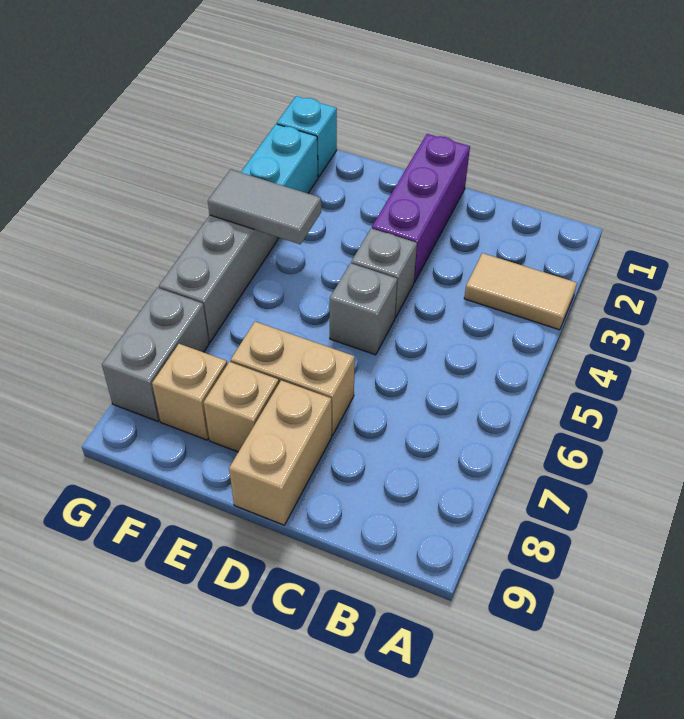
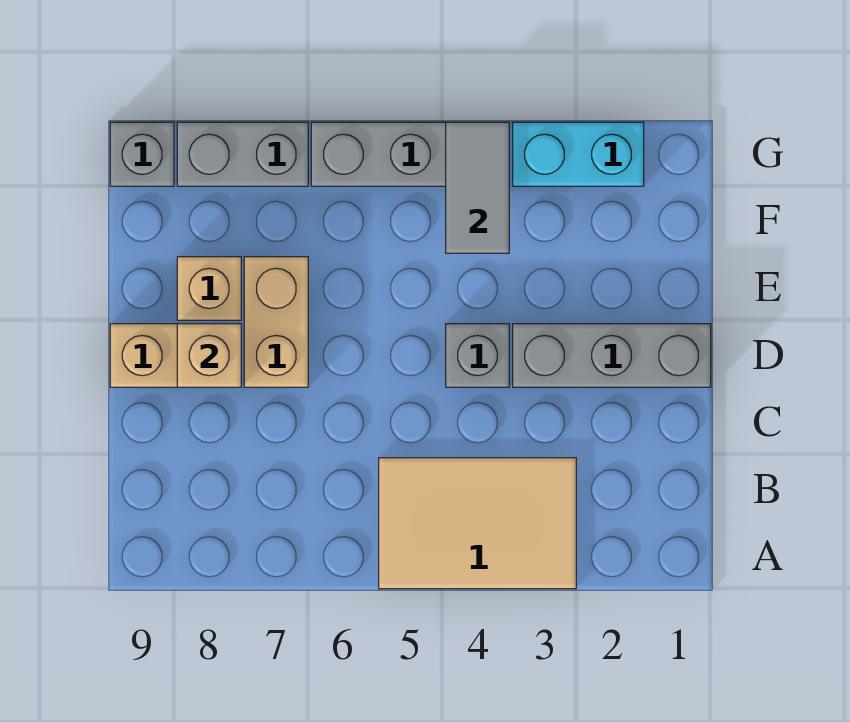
tan tile A3:B3 level 1 -> tan tile A3:B5 level 1
purple brick D1:D3 level 1 -> grey brick D1:D3 level 1
grey brick D5 level 1 -> grey brick G9 level 1
tan brick F8 level 1 -> tan brick D8 level 2
cyan brick G1 level 1 -> none

